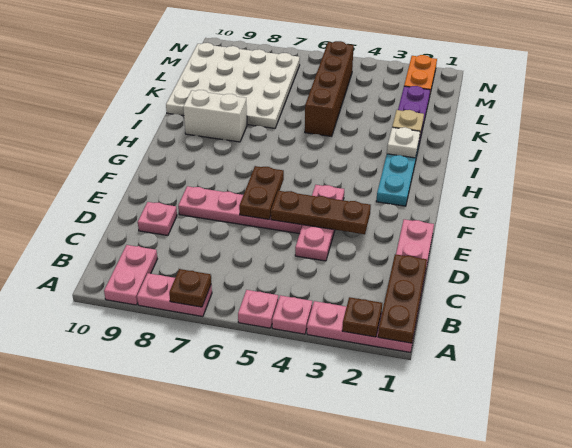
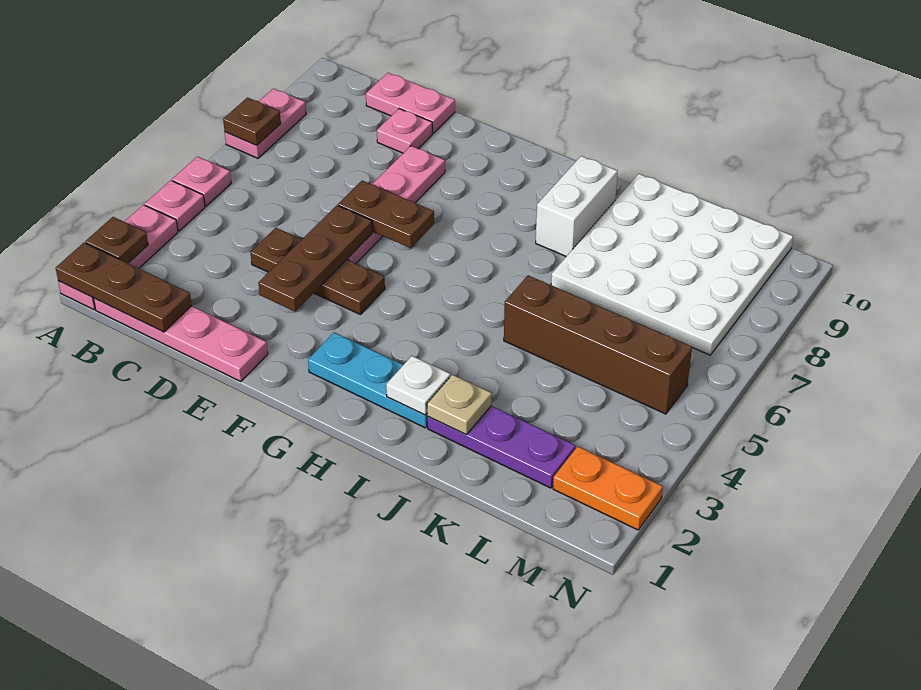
pink plate A9:B9 level 1 -> pink plate C10:D10 level 1
pink plate D4:F4 level 1 -> brown plate D4:F4 level 1

